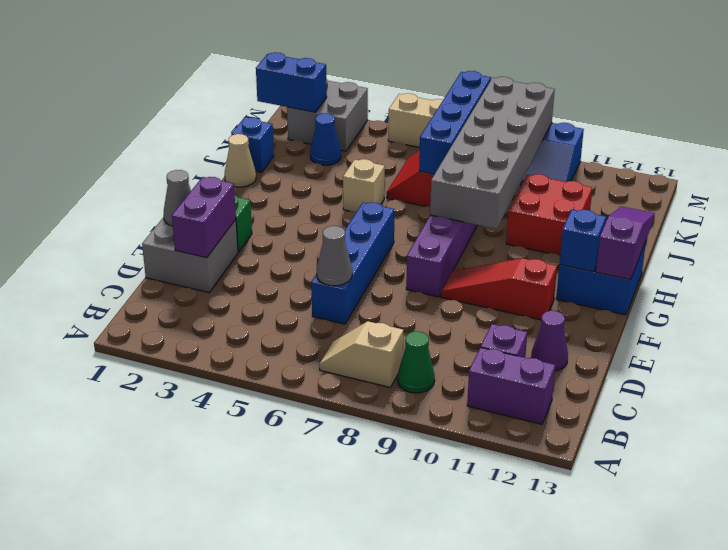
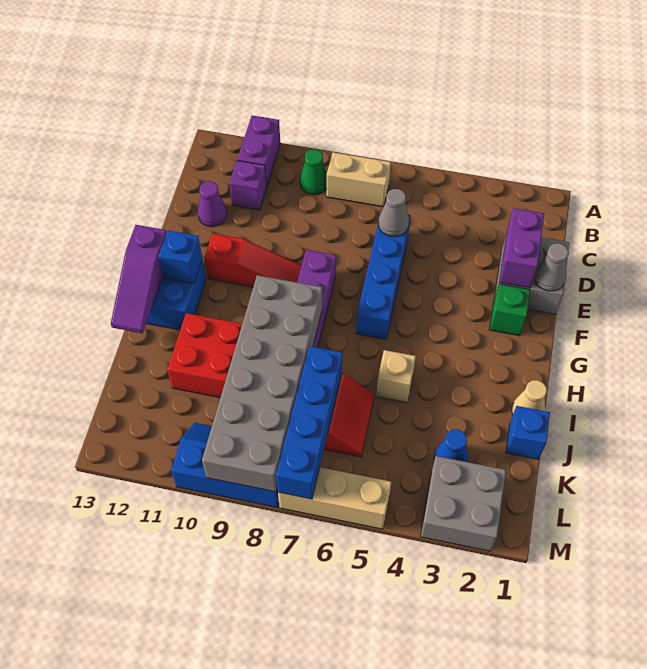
tan slope B7:B8 level 1 top 8 -> tan brick B7:B8 level 1
purple brick B11:B12 level 1 -> purple brick A11:B11 level 1
blue brick L1:L2 level 2 -> none

